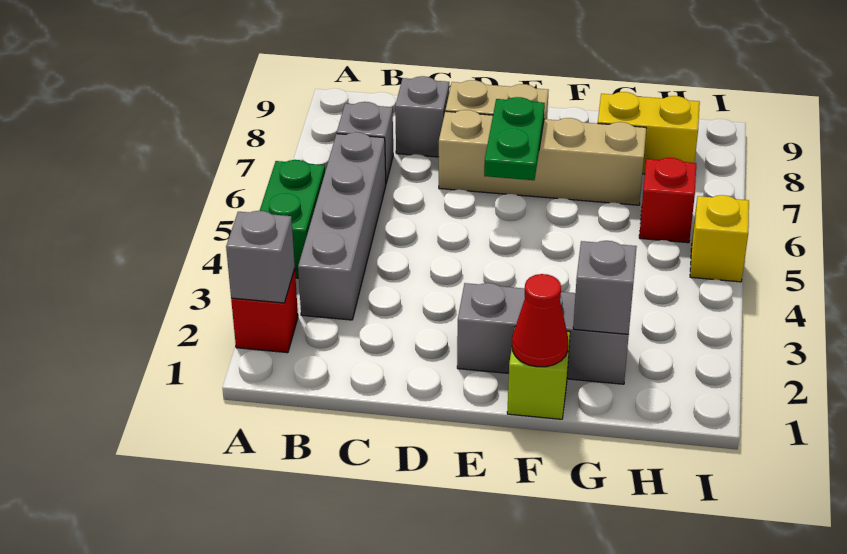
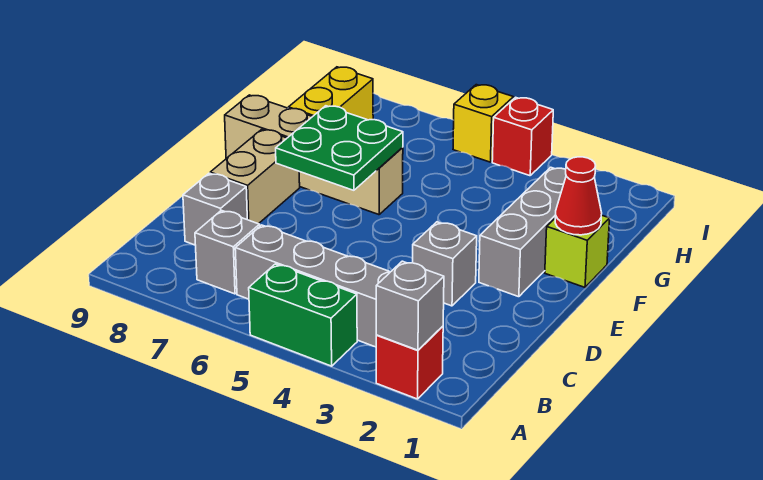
tan brick D7:G7 level 1 -> tan brick F6:F9 level 1
green plate E6:E7 level 2 -> green plate E6:F7 level 2
grey brick G2 level 2 -> grey brick D3 level 1
red brick H6 level 1 -> red brick I4 level 1

